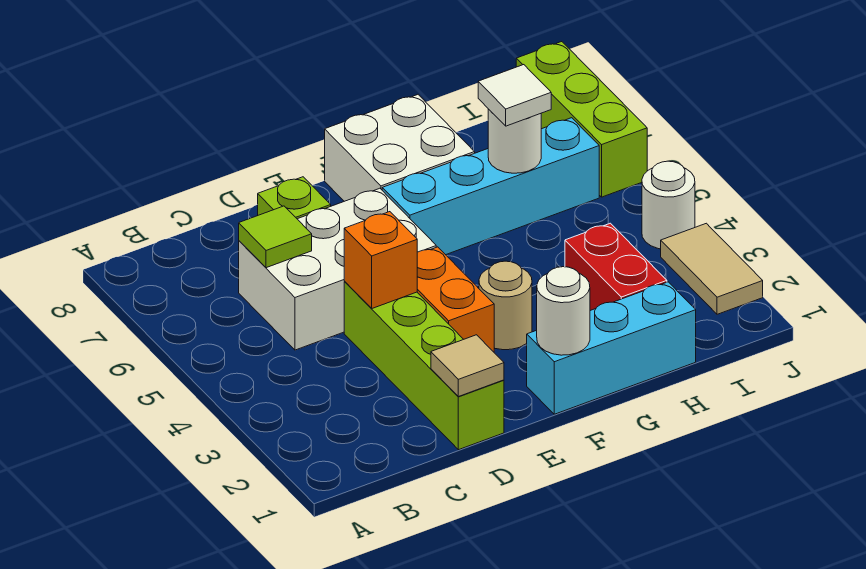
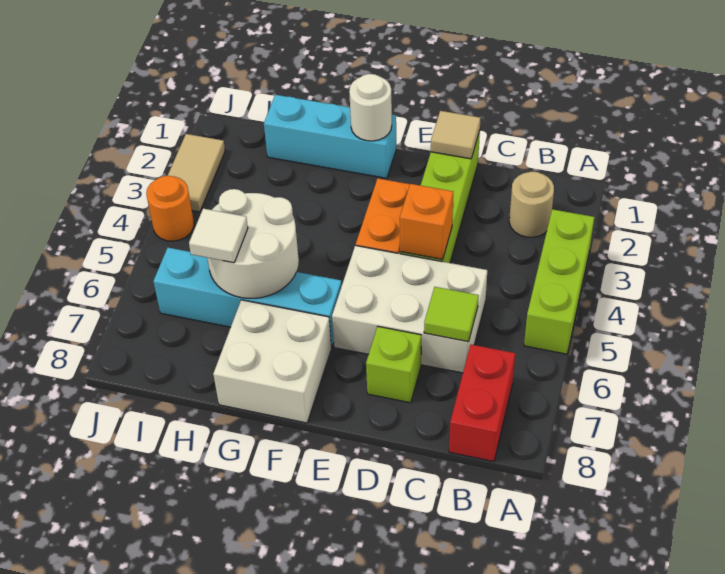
tan round brick F3 level 1 -> tan round brick B2 level 1
red brick H2:H3 level 1 -> red brick B7:B8 level 1
white round brick H6 level 2 -> white round brick G5:H6 level 2
white round brick J4 level 1 -> orange round brick J4 level 1
lime brick J6:J8 level 1 -> lime brick A3:A5 level 1

